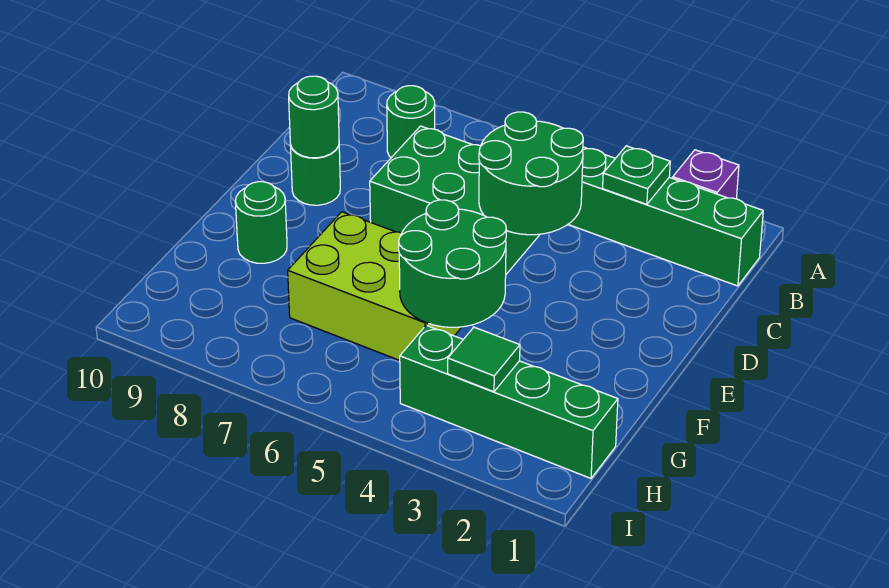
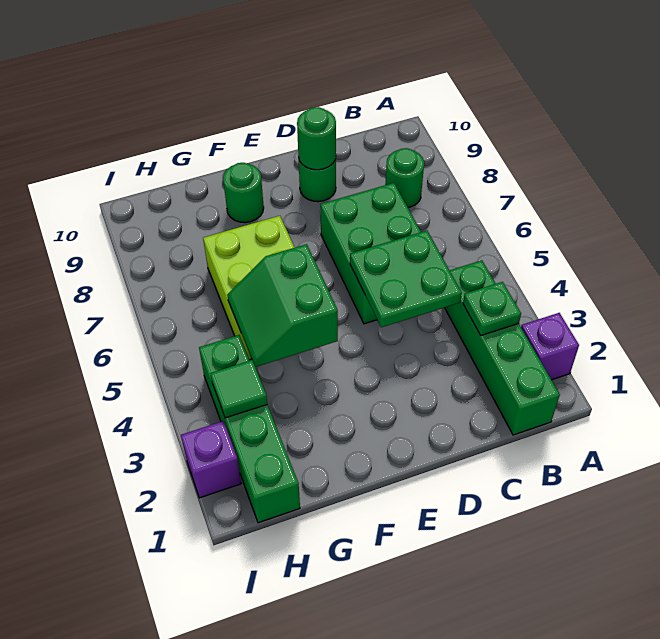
green round brick C4:D5 level 2 -> green plate C4:D5 level 2
green round brick F4:G5 level 2 -> green slope F4:G5 level 2 top F
none -> purple brick I2 level 1

